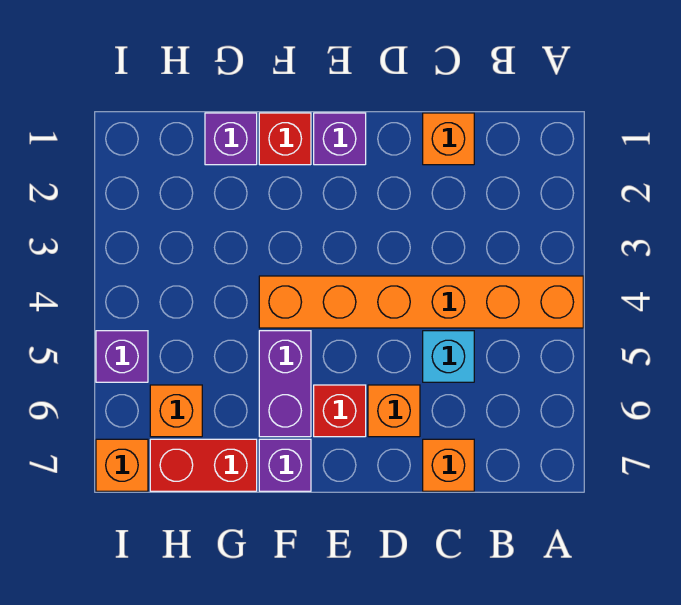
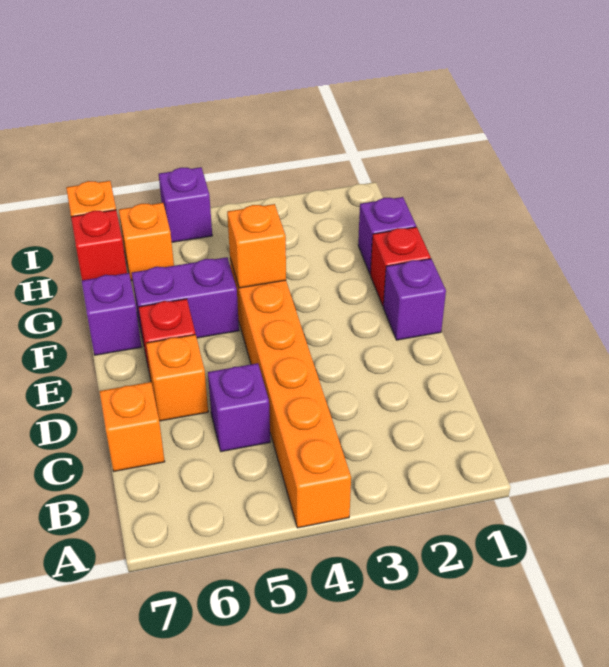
orange brick C1 level 1 -> orange brick F4 level 2
cyan brick C5 level 1 -> purple brick C5 level 1
red brick G7:H7 level 1 -> red brick H7 level 1

